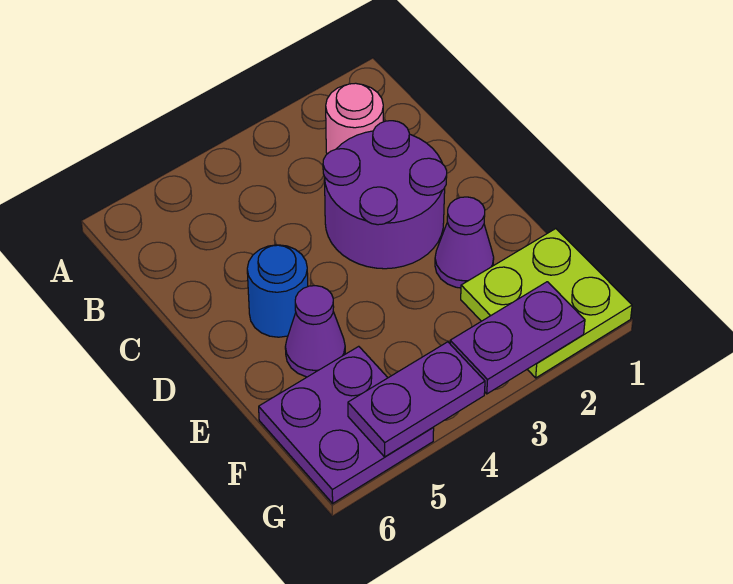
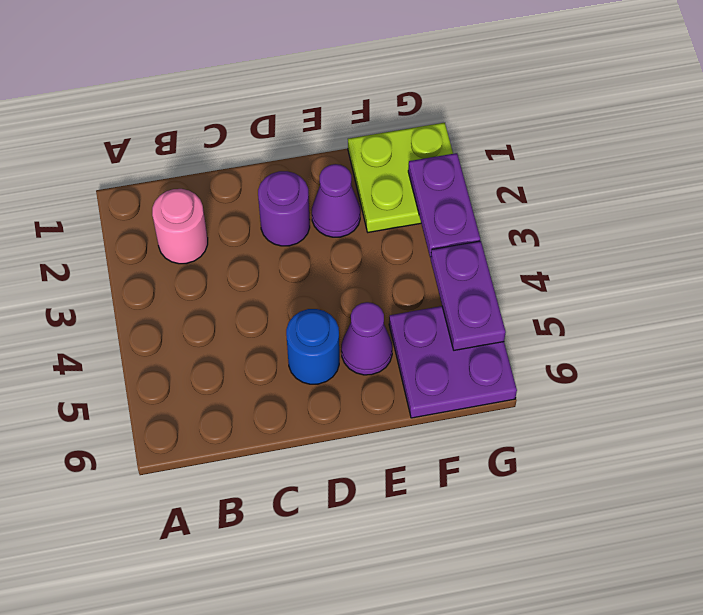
purple round brick C2:D3 level 1 -> purple round brick D2 level 1

